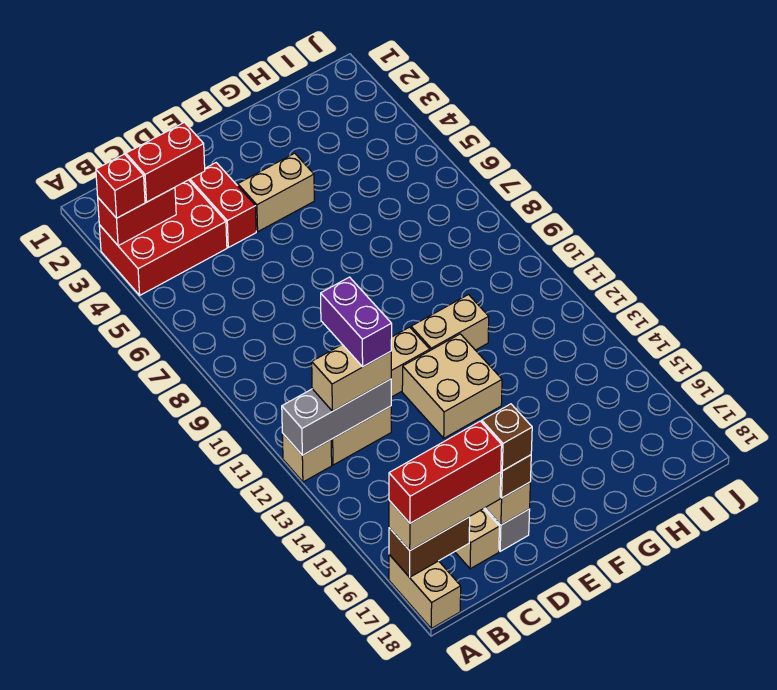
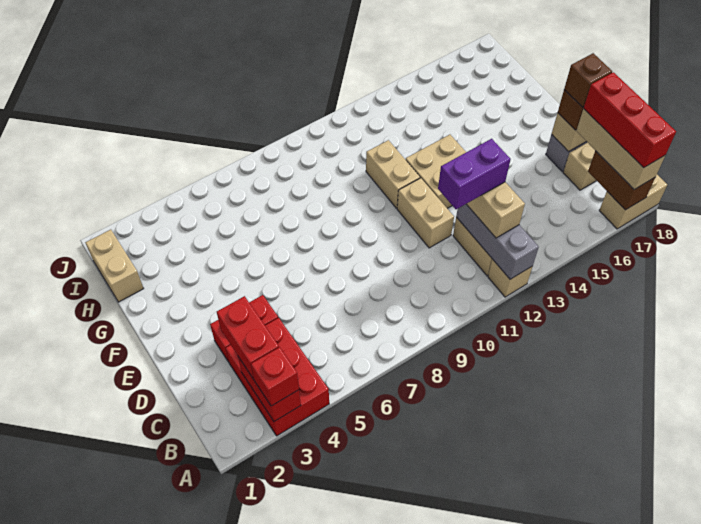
tan brick E4:F4 level 1 -> tan brick H1:I1 level 1

